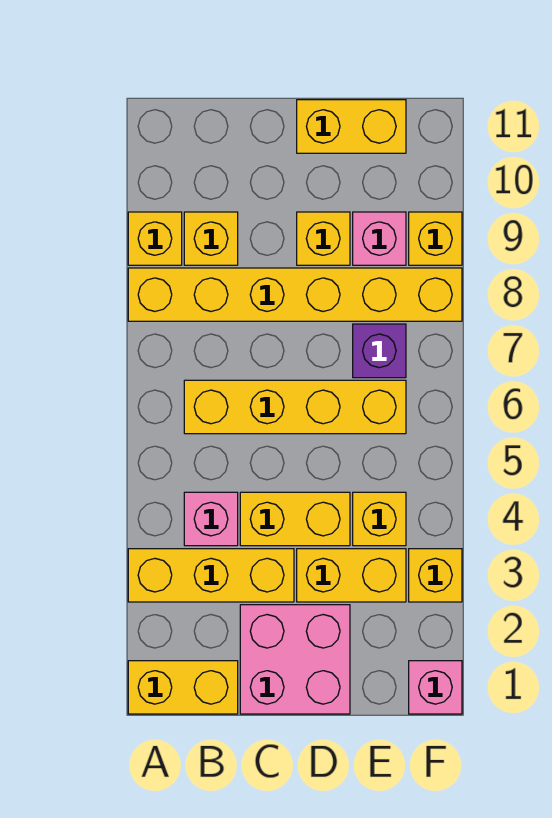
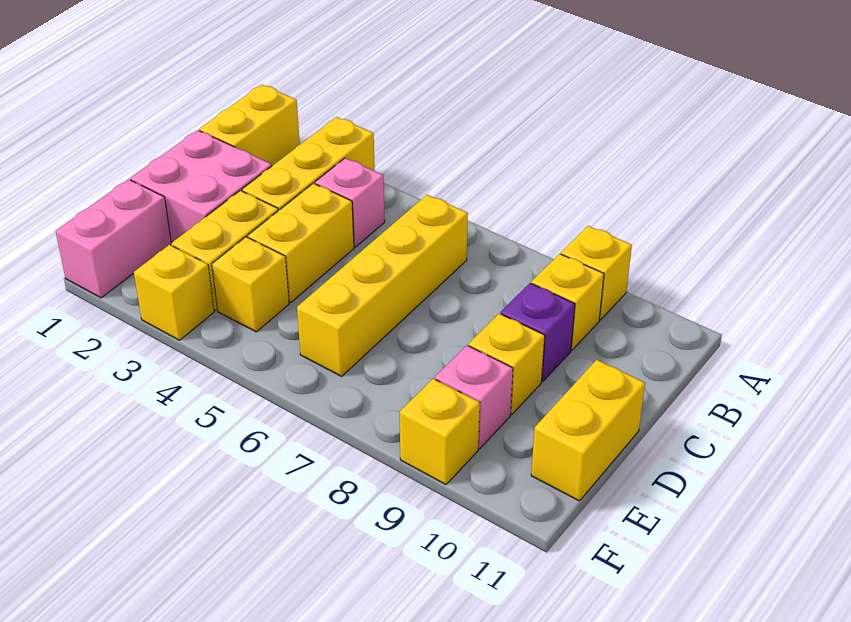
yellow brick A8:F8 level 1 -> none
purple brick E7 level 1 -> purple brick C9 level 1
pink brick F1 level 1 -> pink brick E1:F1 level 1

